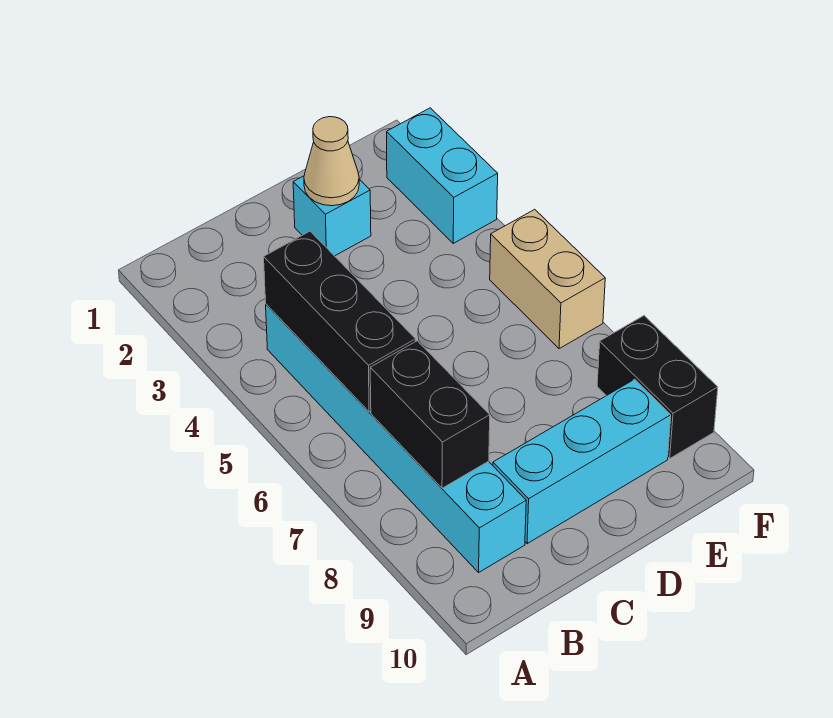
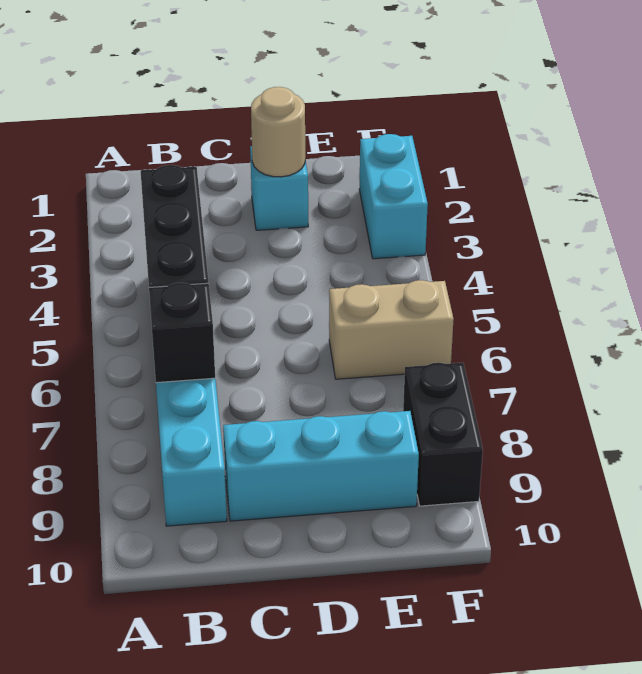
black brick B7:B8 level 2 -> black brick B7 level 2
tan cone D2 level 2 -> tan round brick D2 level 2
tan brick F5:F6 level 1 -> tan brick E6:F6 level 1

